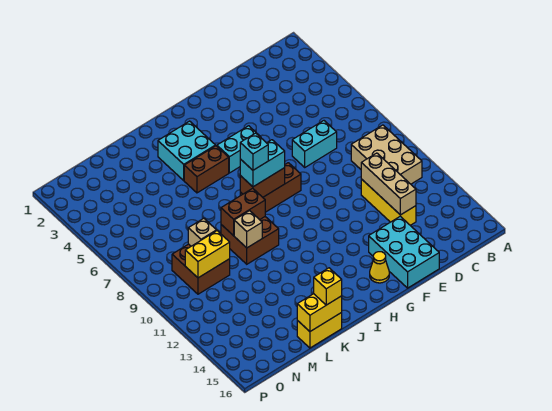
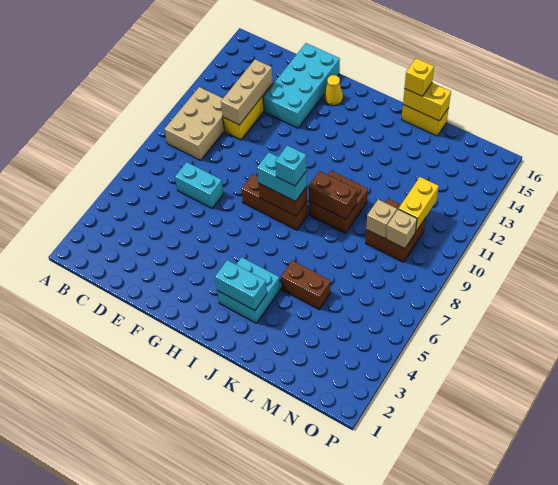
cyan brick E14:F16 level 1 -> cyan brick E13:F16 level 1
cyan brick G5:H5 level 1 -> cyan brick I3:J3 level 2
brown brick I5:J5 level 1 -> brown brick K5:L5 level 1
tan brick K10 level 2 -> tan brick N9 level 2
yellow brick M10:N10 level 2 -> yellow brick N10:N11 level 2

